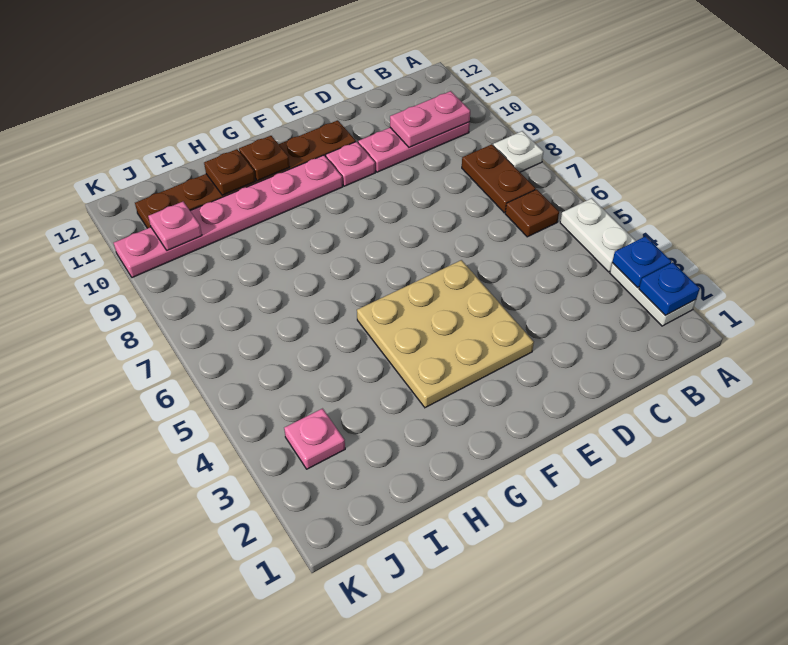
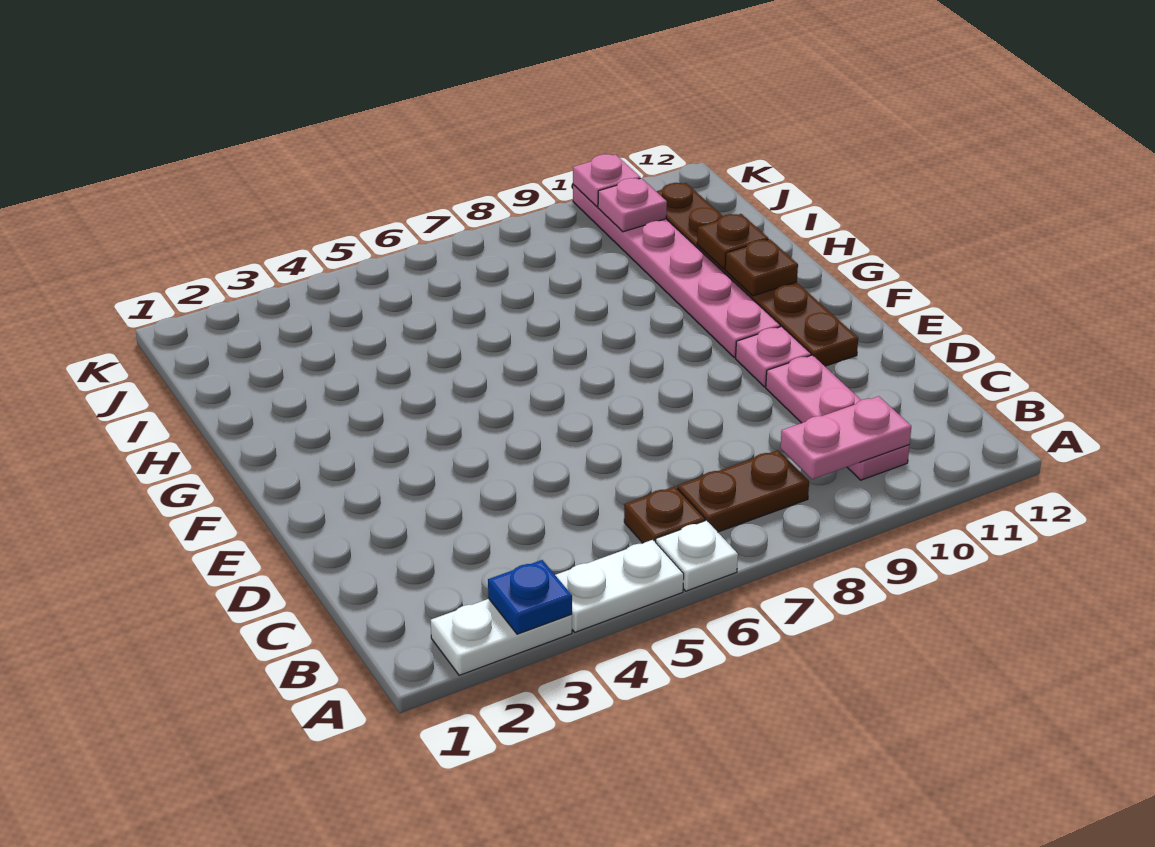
blue plate A2 level 2 -> none
white plate A8 level 1 -> white plate A6 level 1
pink plate B10:C10 level 2 -> pink plate B9:B10 level 2
tan plate E3:G5 level 1 -> none
pink plate J3 level 1 -> pink plate K10 level 2

